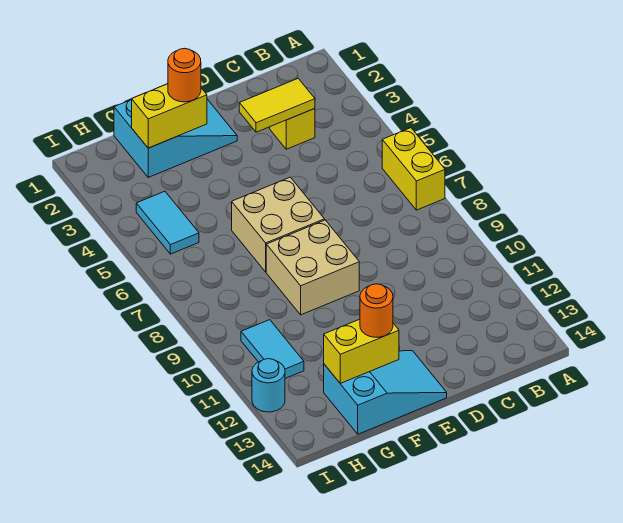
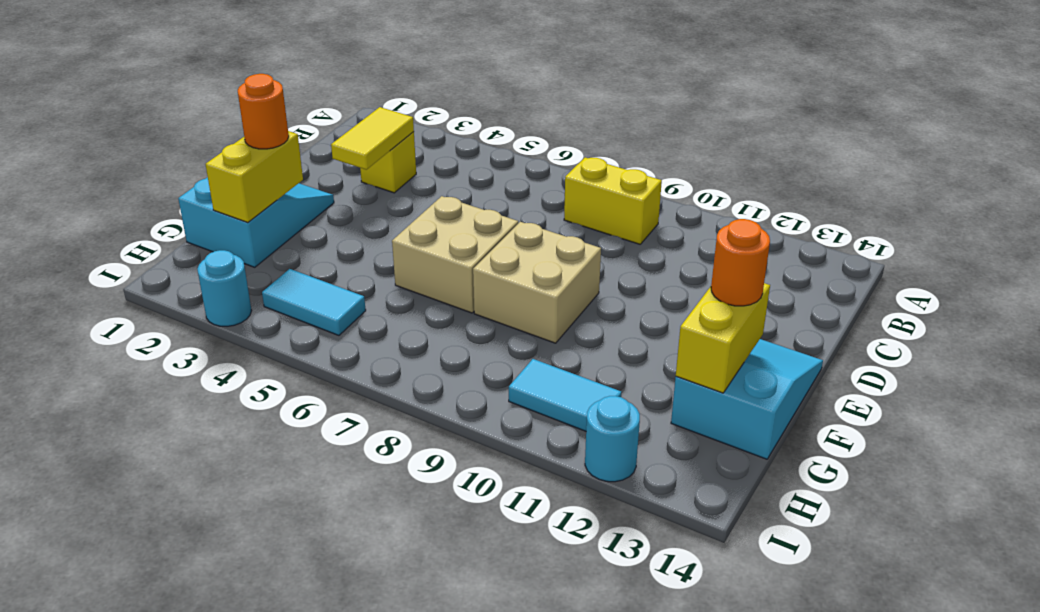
yellow brick A6:A7 level 1 -> yellow brick B8:B9 level 1
none -> cyan round brick I3 level 1

